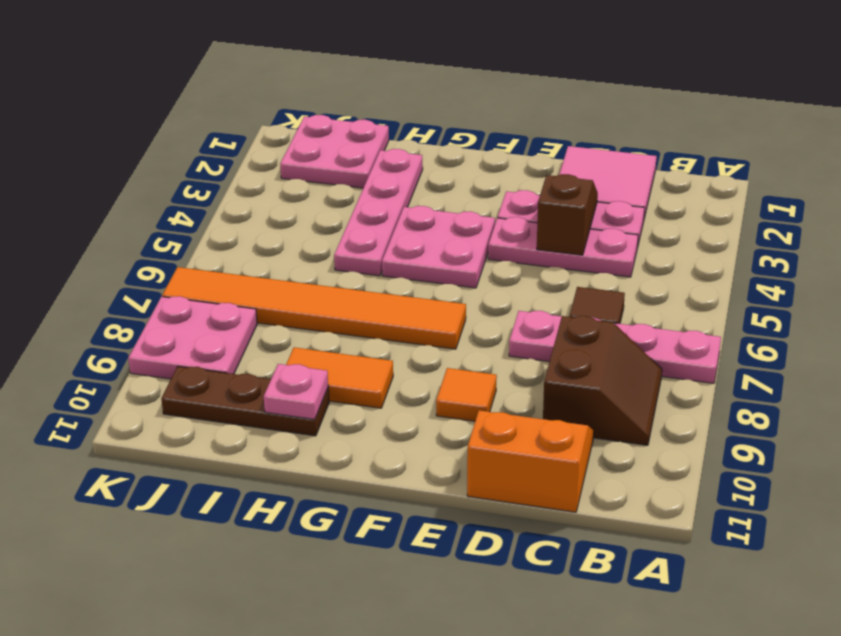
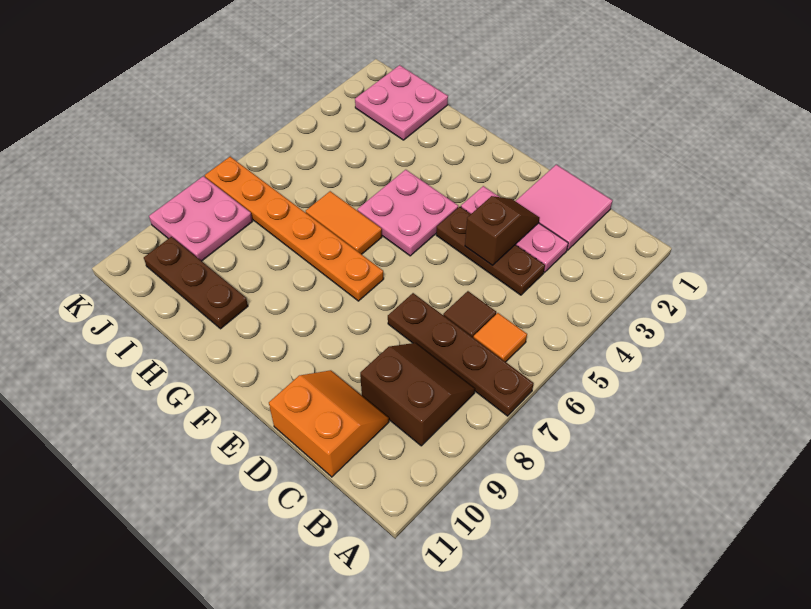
pink plate A7:D7 level 1 -> brown plate A7:D7 level 1
brown slope B8:C9 level 1 top C -> brown slope B8:C9 level 1 top 9
pink plate C4:E4 level 1 -> brown plate C4:E4 level 1
orange tile E9 level 1 -> orange tile B6 level 1
orange tile F7:K7 level 1 -> orange plate F7:K7 level 1
orange tile G9:H9 level 1 -> orange tile G6:H6 level 1
pink plate H2:H5 level 1 -> none
pink plate H10 level 2 -> none

